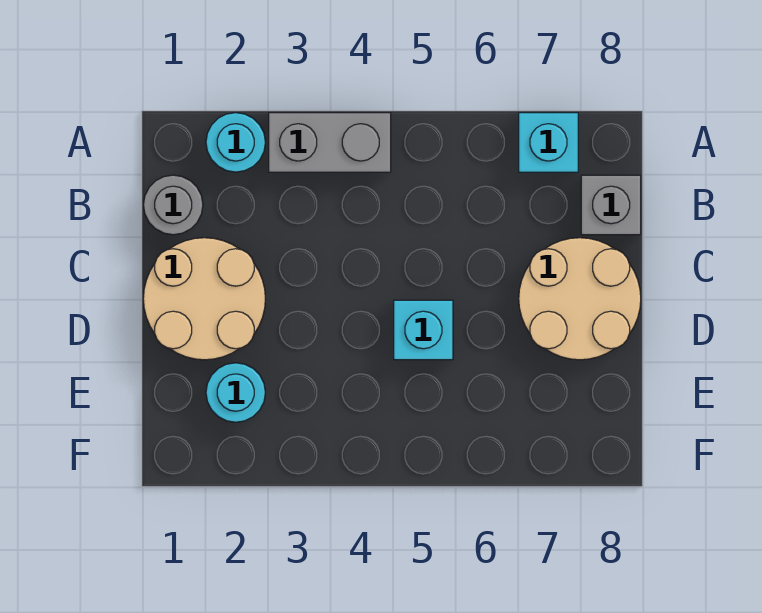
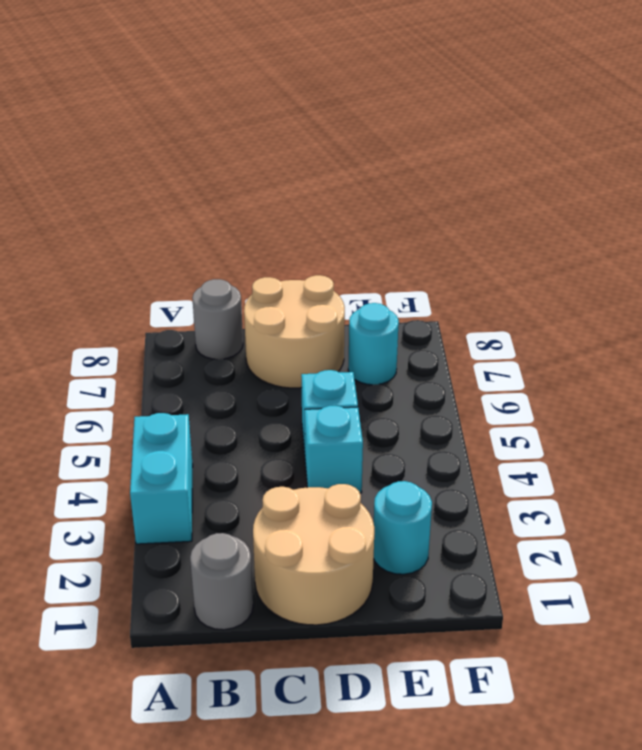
cyan round brick A2 level 1 -> cyan round brick E7 level 1
grey brick A3:A4 level 1 -> cyan brick A3:A4 level 1
cyan brick A7 level 1 -> cyan brick D4 level 1
grey brick B8 level 1 -> grey round brick B8 level 1

